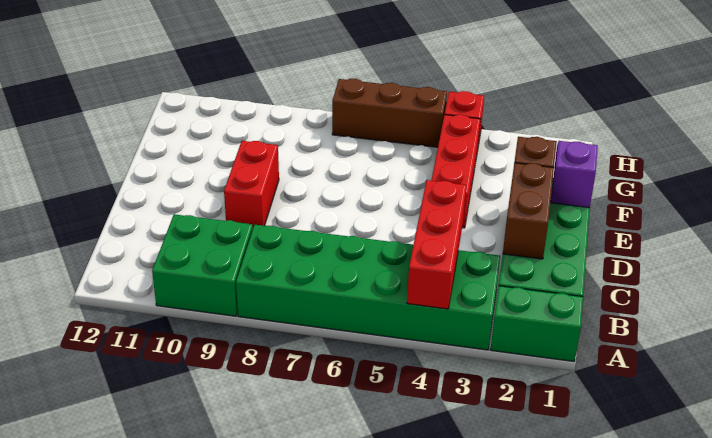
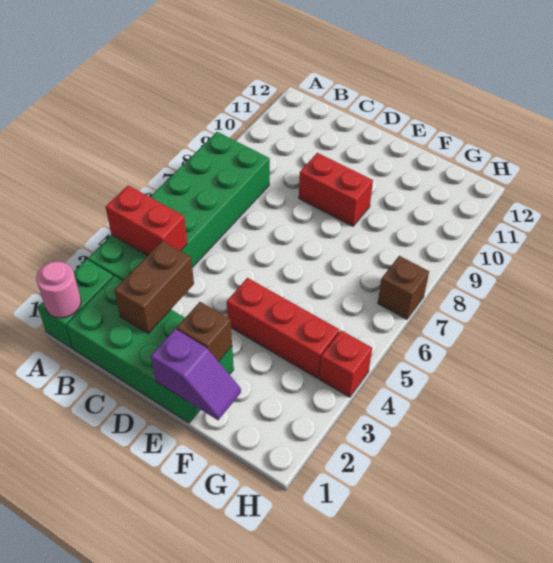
none -> pink round brick A1 level 2
red brick A4:C4 level 2 -> red brick A4:B4 level 2
green brick A9:B10 level 1 -> none
brown brick C2:D2 level 2 -> brown brick C2:C3 level 2
brown brick H5:H7 level 1 -> brown brick H7 level 1

